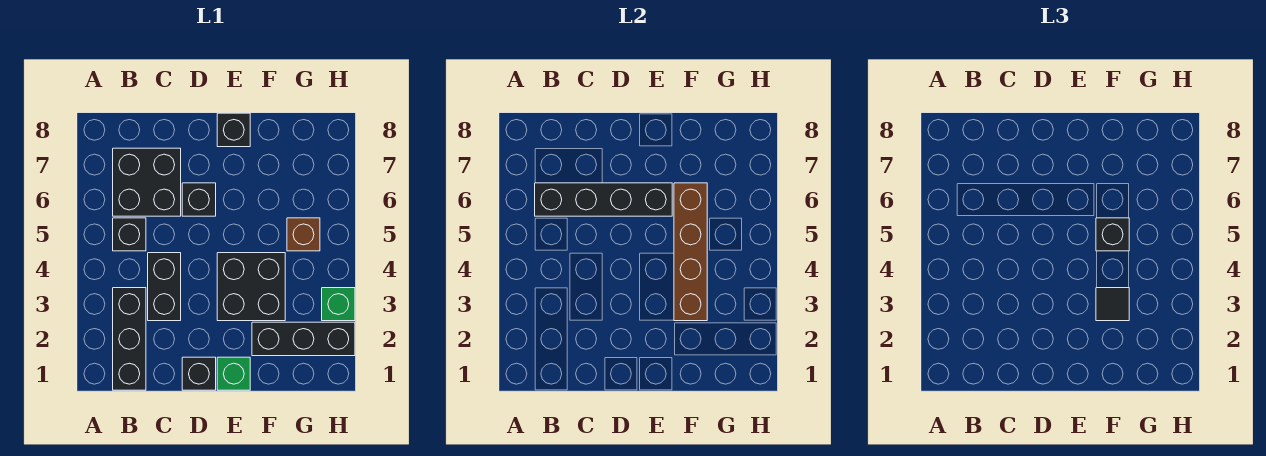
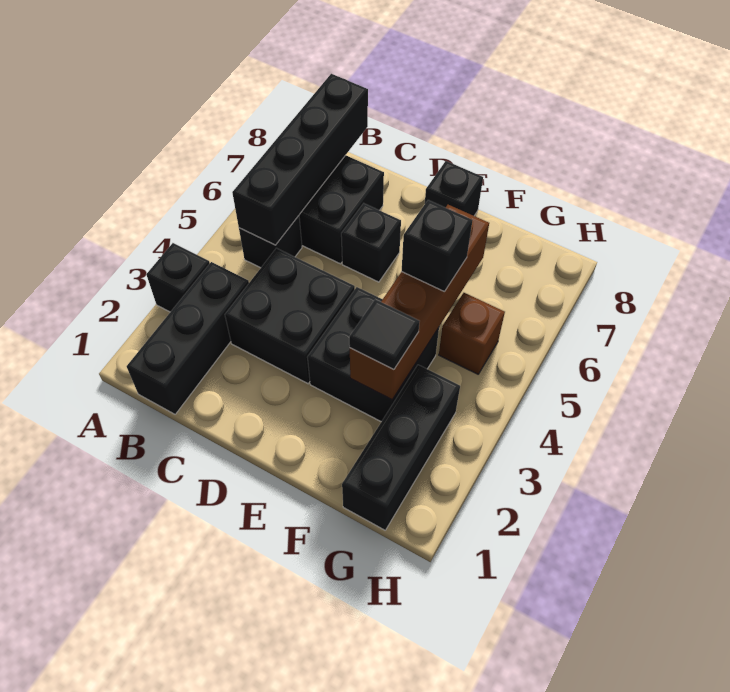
black brick B6:E6 level 2 -> black brick B5:B8 level 2
black brick C3:C4 level 1 -> black brick C3:D4 level 1
black brick D1 level 1 -> black brick A3 level 1
green brick E1 level 1 -> none
black brick F2:H2 level 1 -> black brick G1:G3 level 1
green brick H3 level 1 -> none

